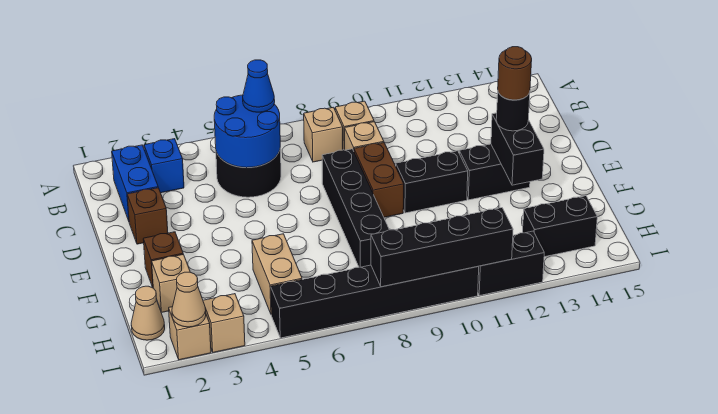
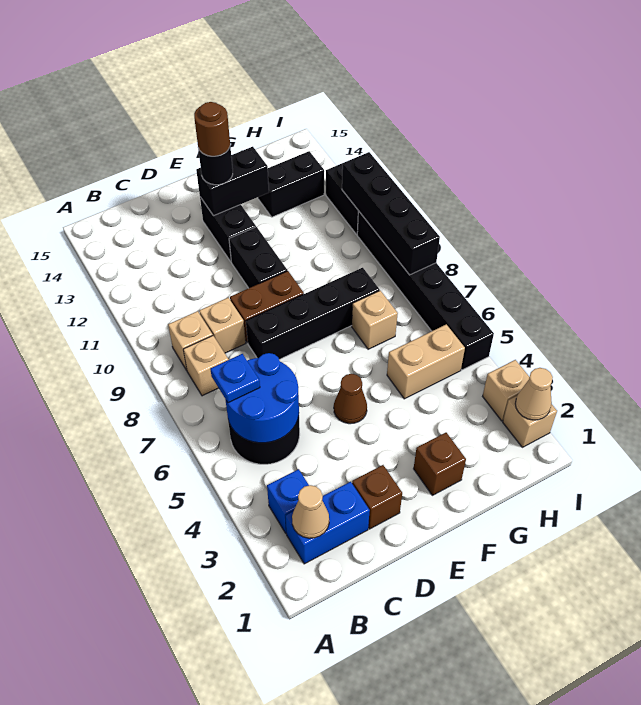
blue cone B6 level 3 -> blue plate B6 level 3
none -> brown cone E5 level 1
tan brick G2 level 1 -> tan brick G7 level 1
tan cone H1 level 1 -> tan cone B2 level 2
black brick H13:H14 level 1 -> black brick G13:H13 level 1

